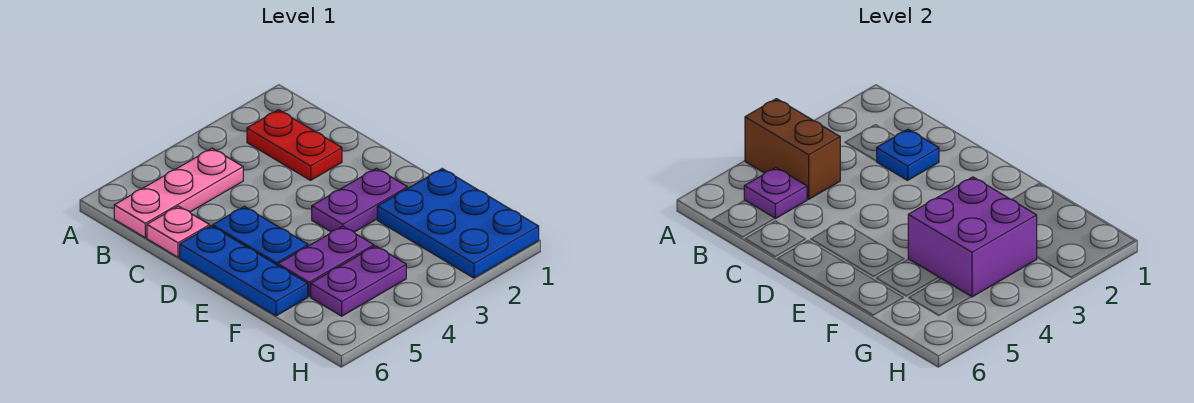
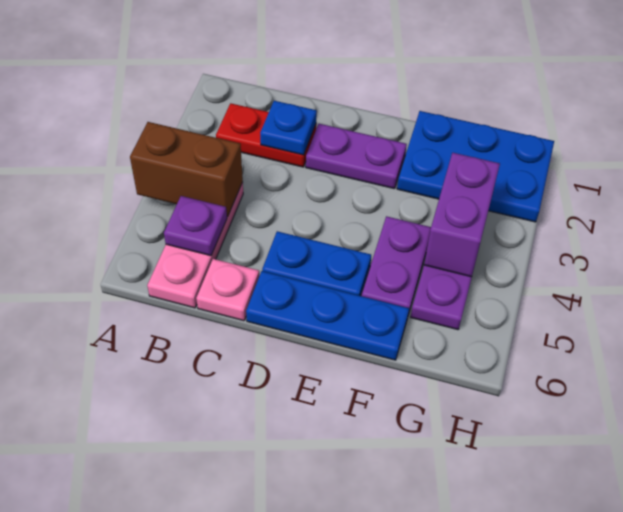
purple plate E2:E3 level 1 -> purple plate D2:E2 level 1
purple brick F3:G4 level 2 -> purple brick G3:G4 level 2

